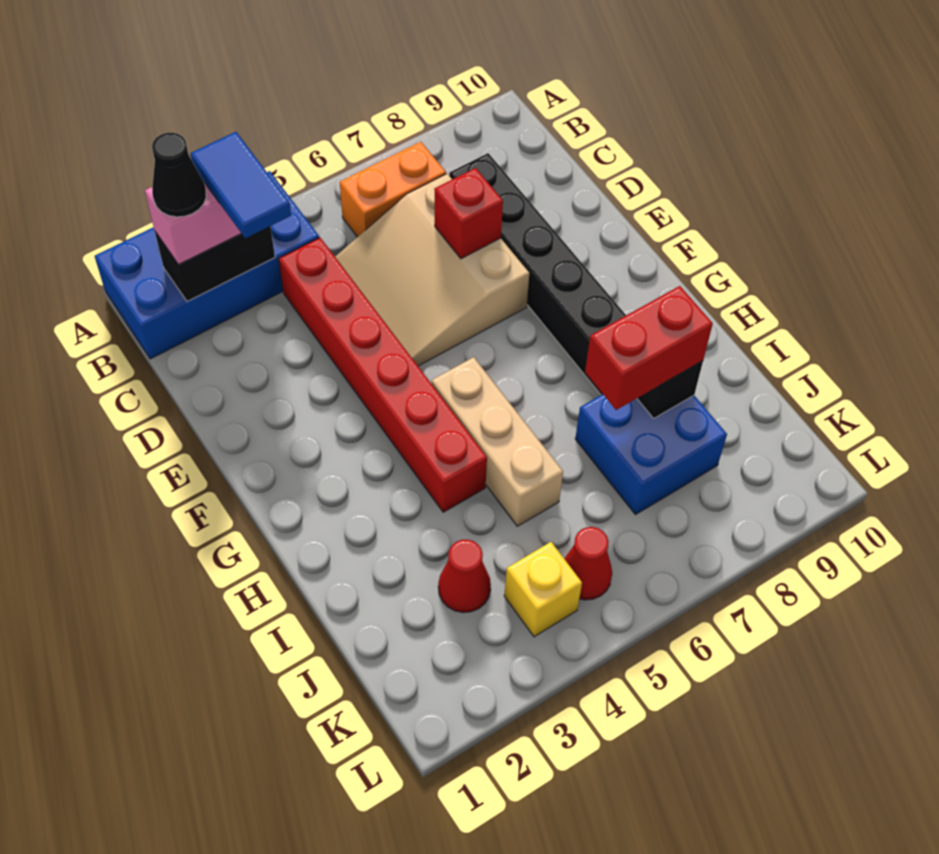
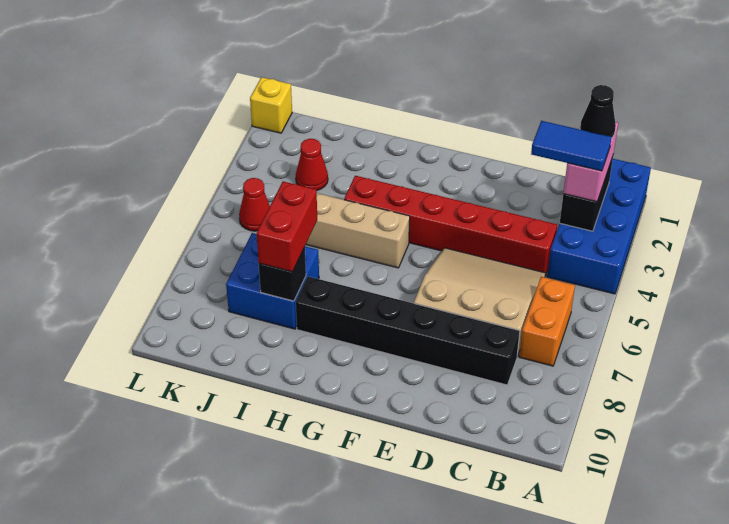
red brick D7 level 2 -> none
yellow brick K4 level 1 -> yellow brick L1 level 1

